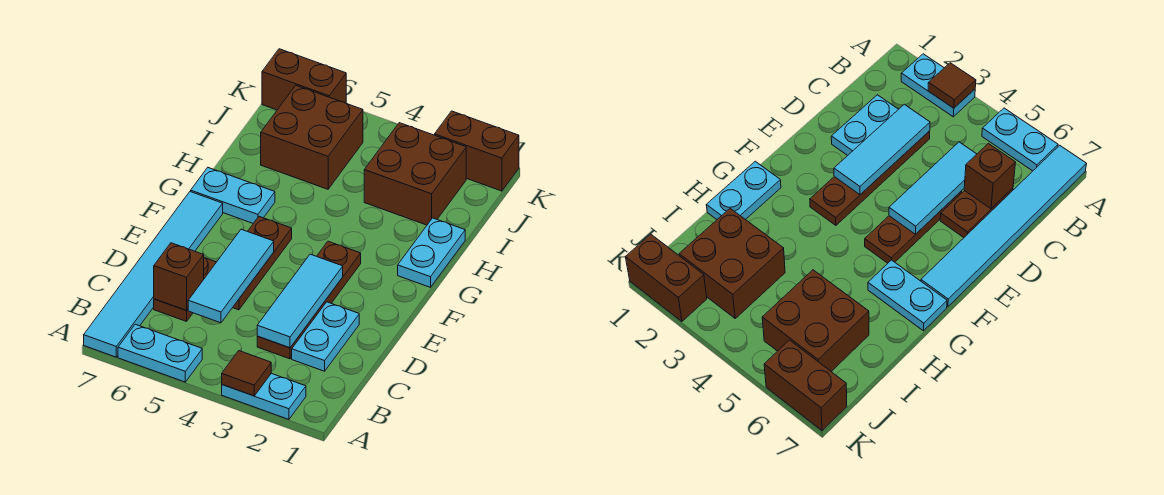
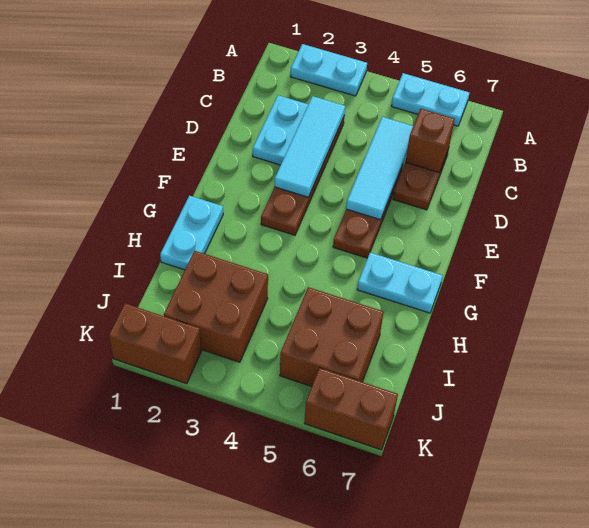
brown tile A3 level 2 -> none
cyan tile A7:F7 level 1 -> none

